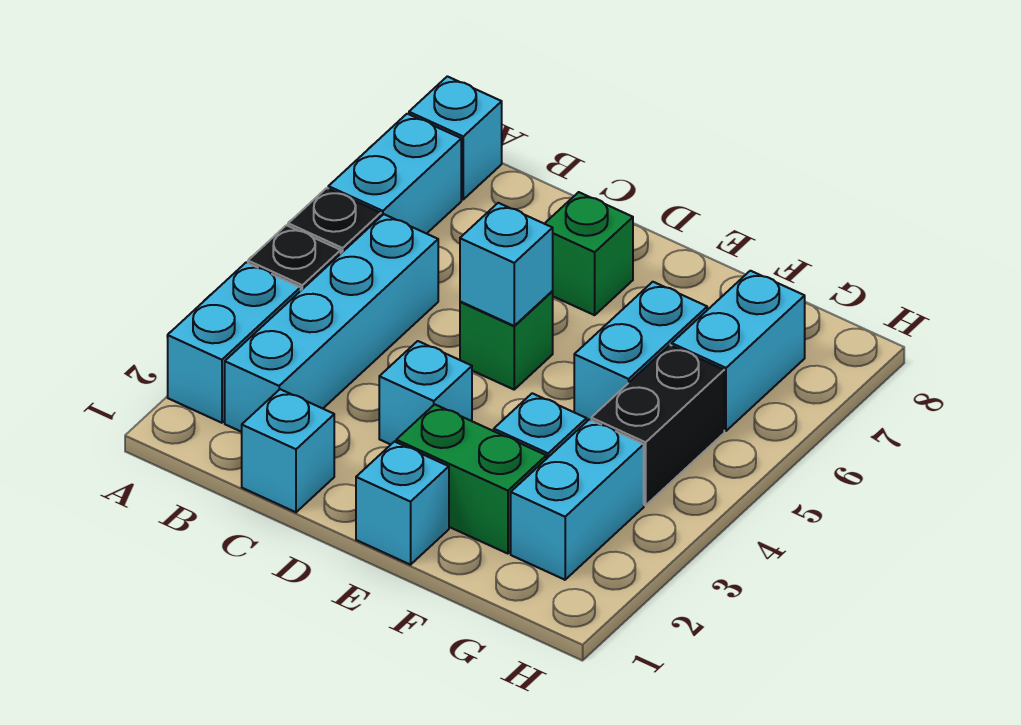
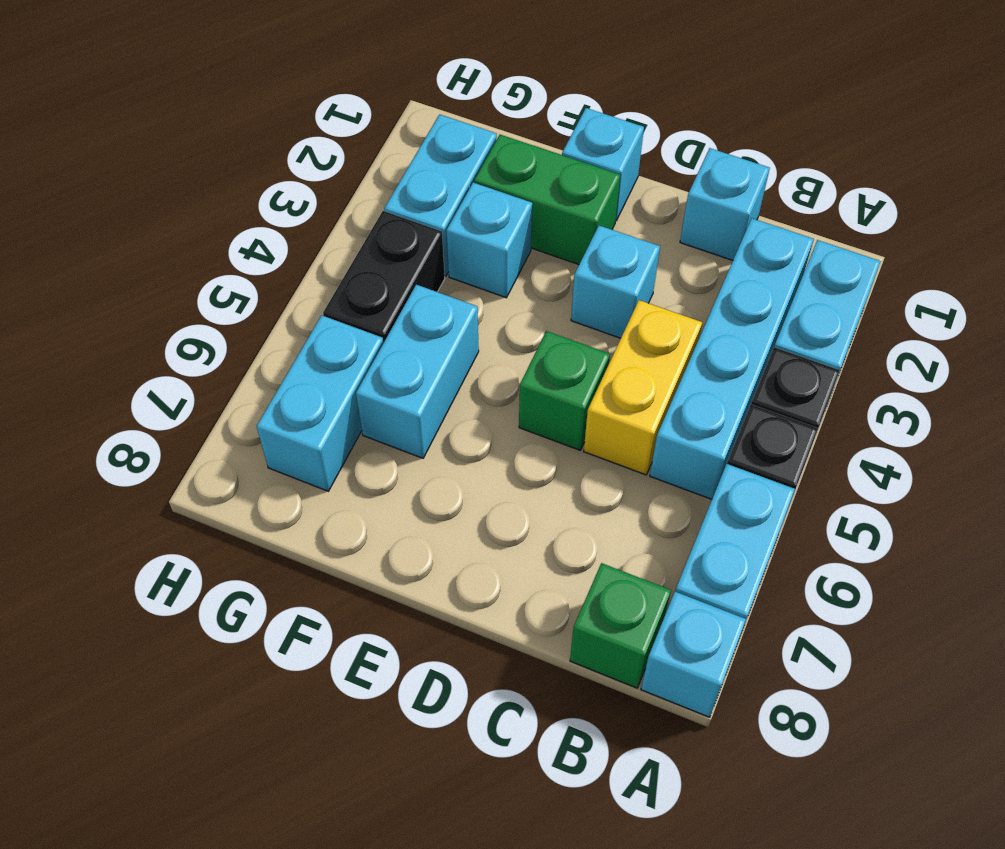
none -> yellow brick C4:C5 level 1
cyan brick D5 level 2 -> none
green brick D7 level 1 -> green brick B8 level 1

